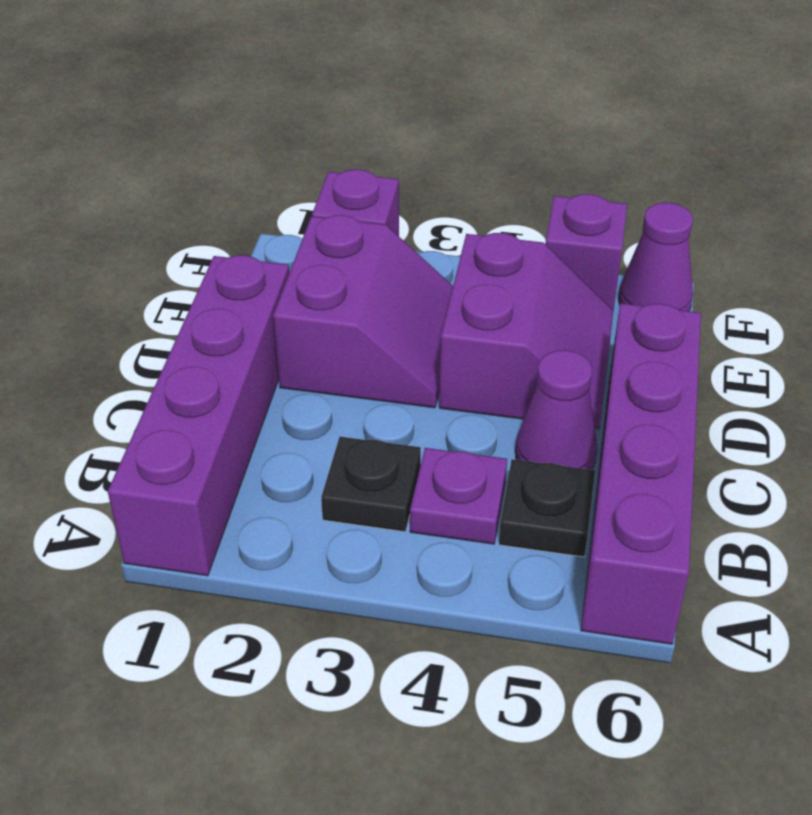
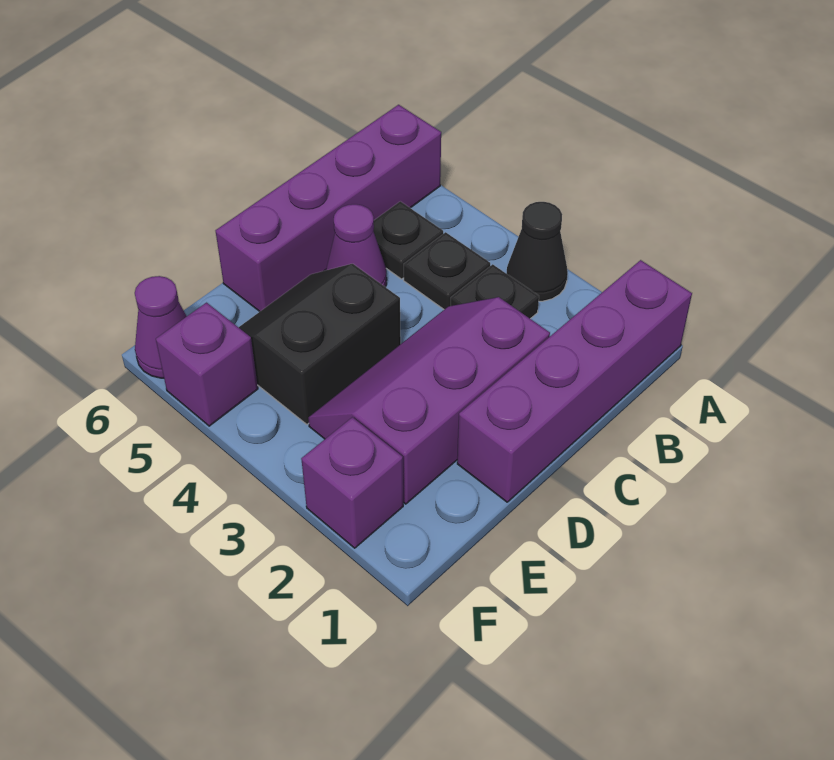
none -> black cone A3 level 1
purple plate B4 level 1 -> black plate B4 level 1
purple slope D2:E3 level 1 top 2 -> purple slope C2:E3 level 1 top 2
purple slope D4:E5 level 1 top 4 -> black slope D4:E5 level 1 top 4

